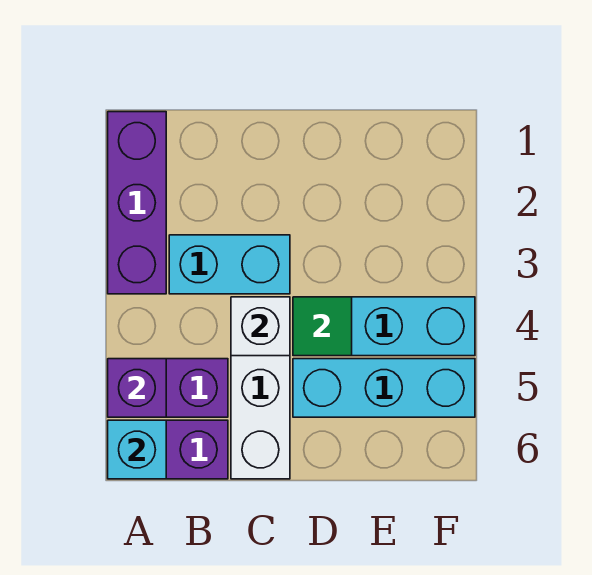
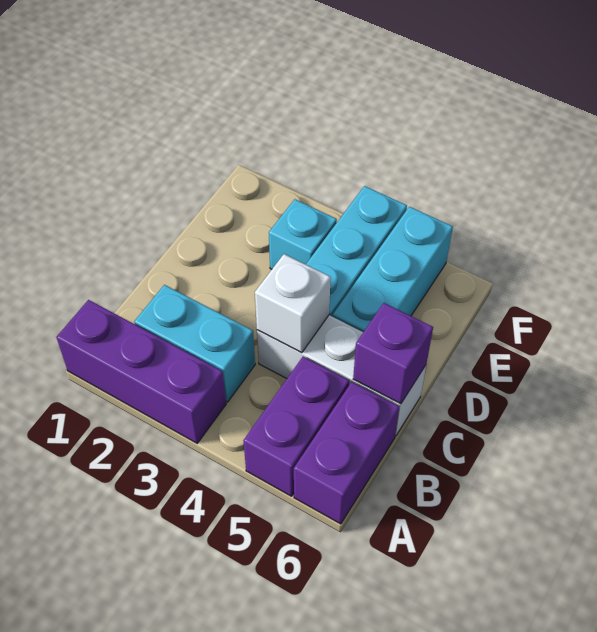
purple brick A5 level 2 -> purple brick C6 level 2
cyan brick A6 level 2 -> cyan brick E3 level 1
cyan brick B3:C3 level 1 -> cyan brick B2:B3 level 1
green tile D4 level 2 -> none

